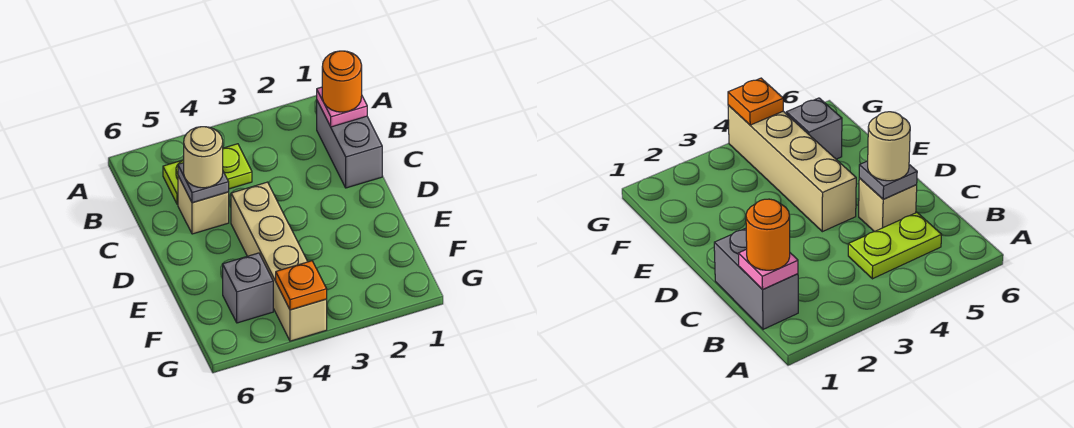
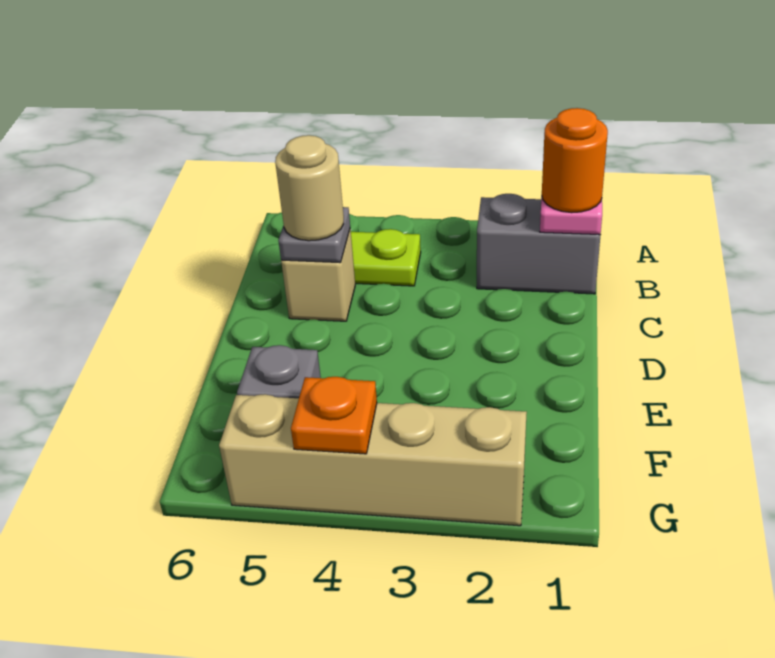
grey brick B1:C1 level 1 -> grey brick B1:B2 level 1
tan brick D4:G4 level 1 -> tan brick G2:G5 level 1

